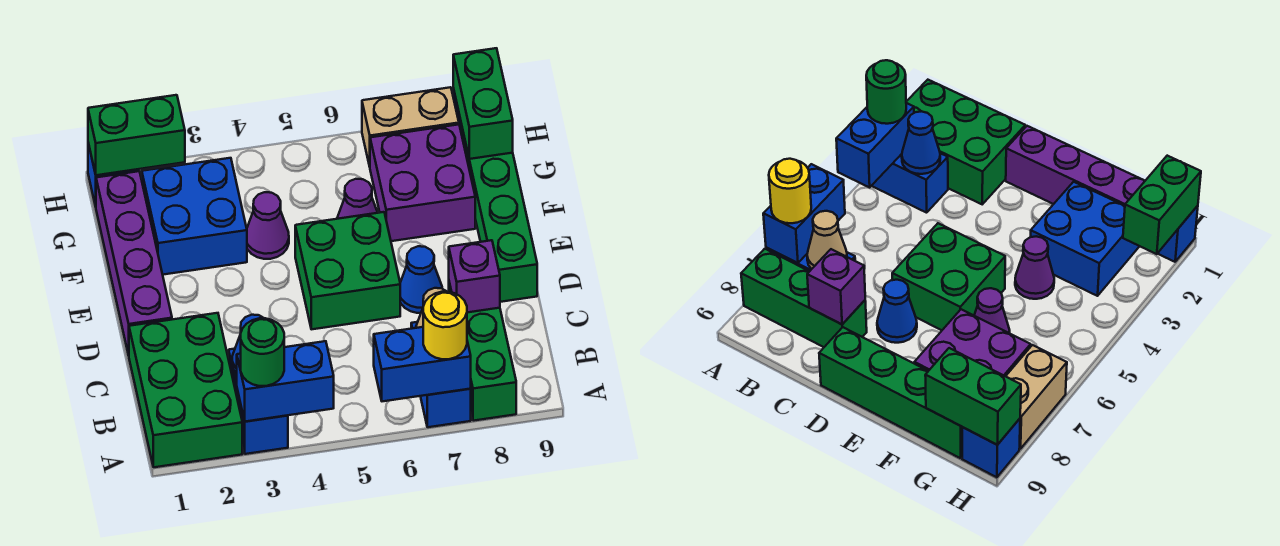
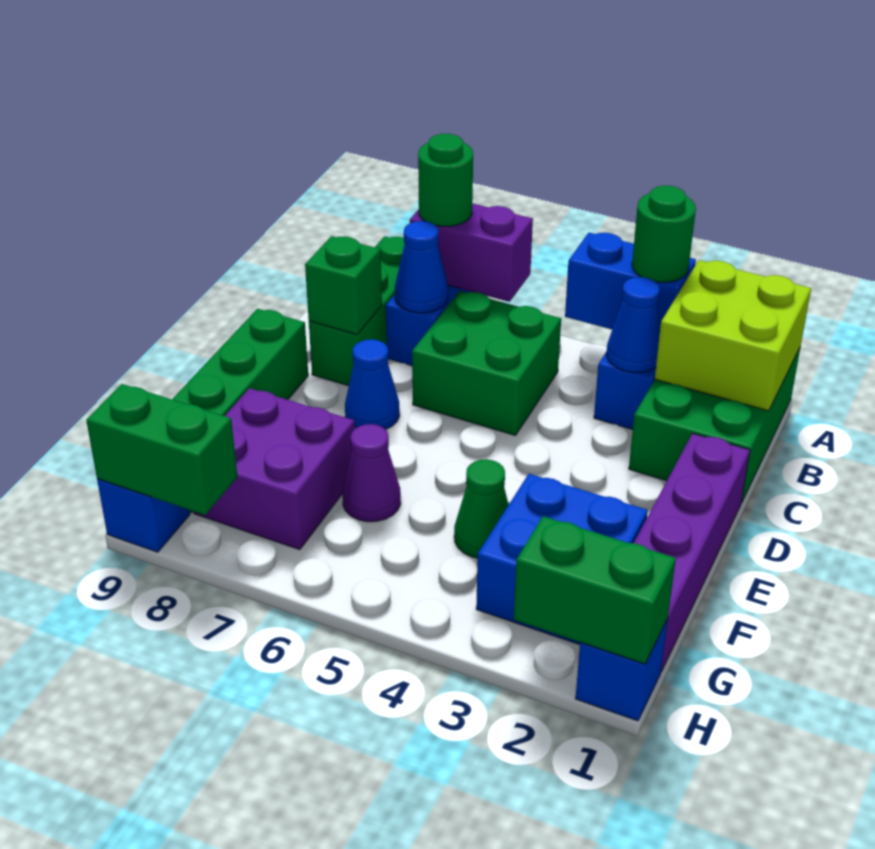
none -> lime brick A1:B2 level 2
blue brick A6:A7 level 2 -> purple brick A6:A7 level 2
yellow round brick A7 level 3 -> green round brick A7 level 3
tan cone B7 level 2 -> blue cone B7 level 2
purple brick C8 level 2 -> green brick C8 level 2
green brick D5:E6 level 1 -> green brick B5:C6 level 1
purple cone F4 level 1 -> green cone F4 level 1
green brick G9:H9 level 2 -> green brick H8:H9 level 2
tan brick H7:H8 level 1 -> none

